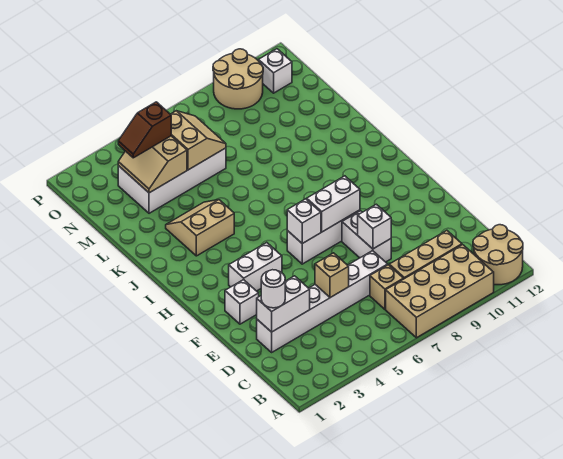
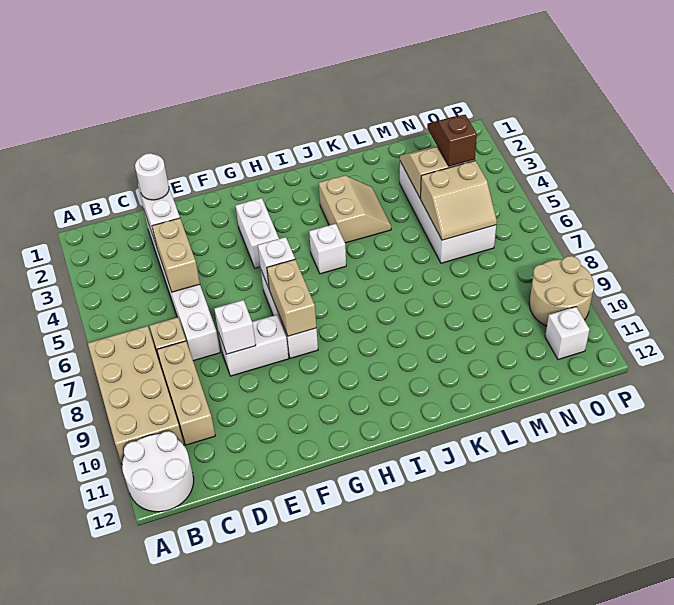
tan round brick A11:B12 level 1 -> white round brick A11:B12 level 1
tan brick D5 level 2 -> tan brick D4:D5 level 2
white brick F2 level 1 -> white brick I5 level 1
white brick G7:G8 level 2 -> tan brick G7:G8 level 2

